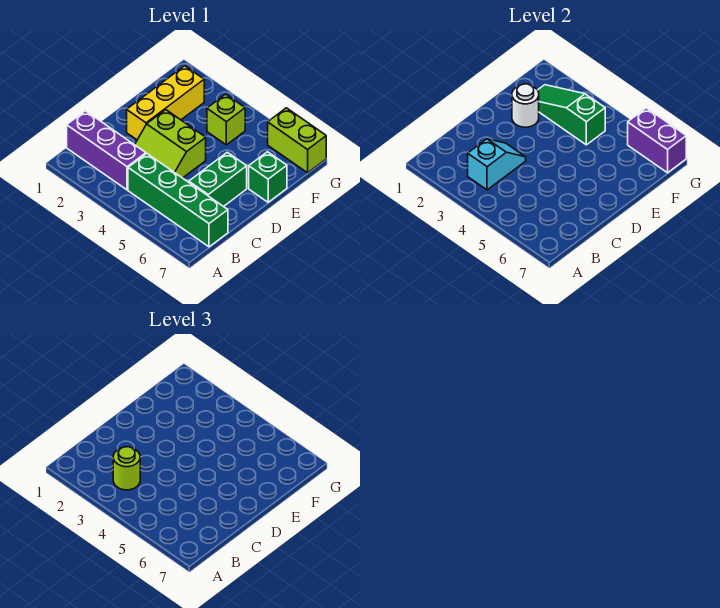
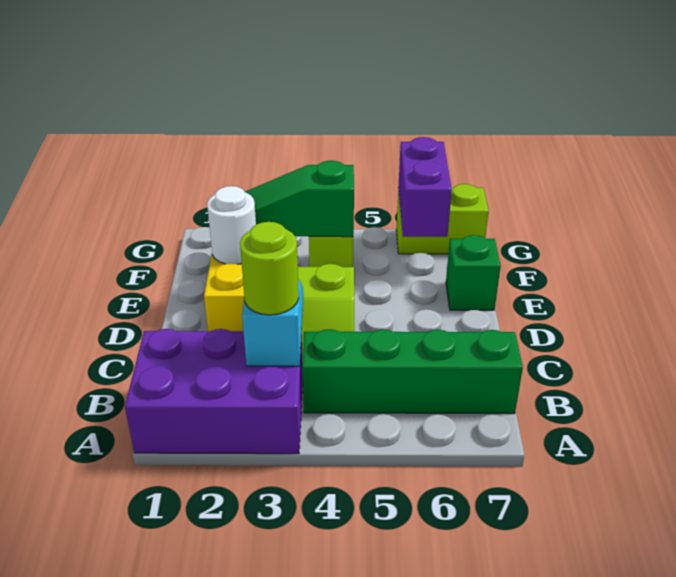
purple brick B1:B3 level 1 -> purple brick A1:B3 level 1
green brick C6:D6 level 1 -> none
purple brick G6:G7 level 2 -> purple brick F6:G6 level 2

